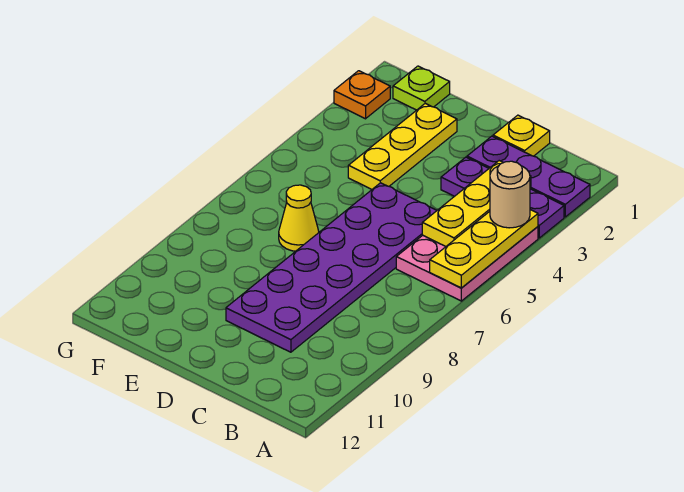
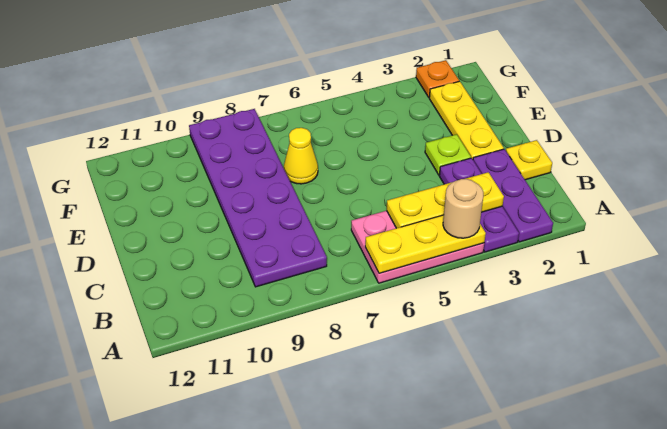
purple plate C5:D10 level 1 -> purple plate B8:G9 level 1
yellow plate E2:E4 level 1 -> yellow plate D2:F2 level 1
lime plate F1 level 1 -> lime plate D3 level 1

